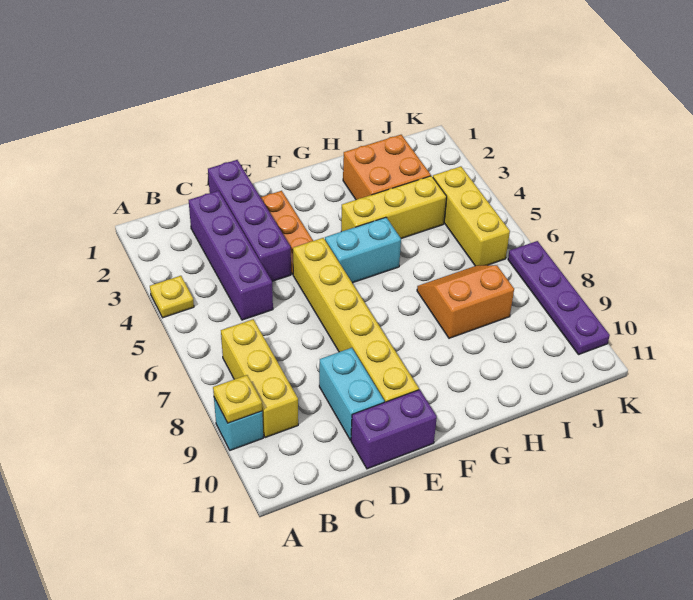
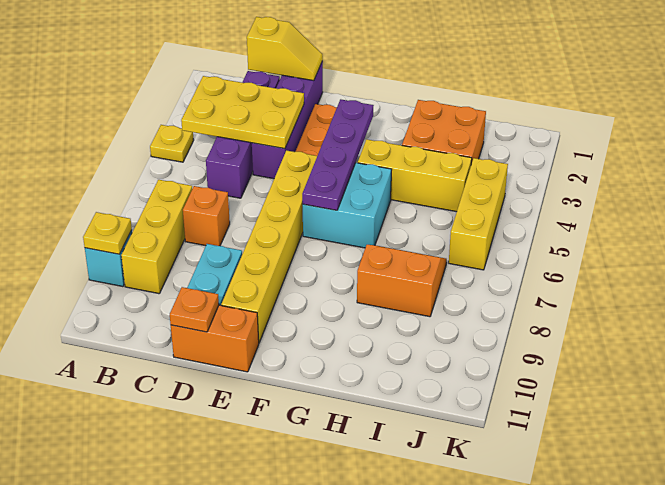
none -> yellow plate B3:D4 level 2
none -> yellow slope C1:D1 level 2 top C
none -> orange brick C7 level 1
purple brick D11:E11 level 1 -> orange brick D11:E11 level 1
none -> orange plate D11 level 2
cyan brick F5:G5 level 1 -> cyan brick F5:G6 level 1
purple plate K7:K10 level 1 -> purple plate F3:F6 level 2

